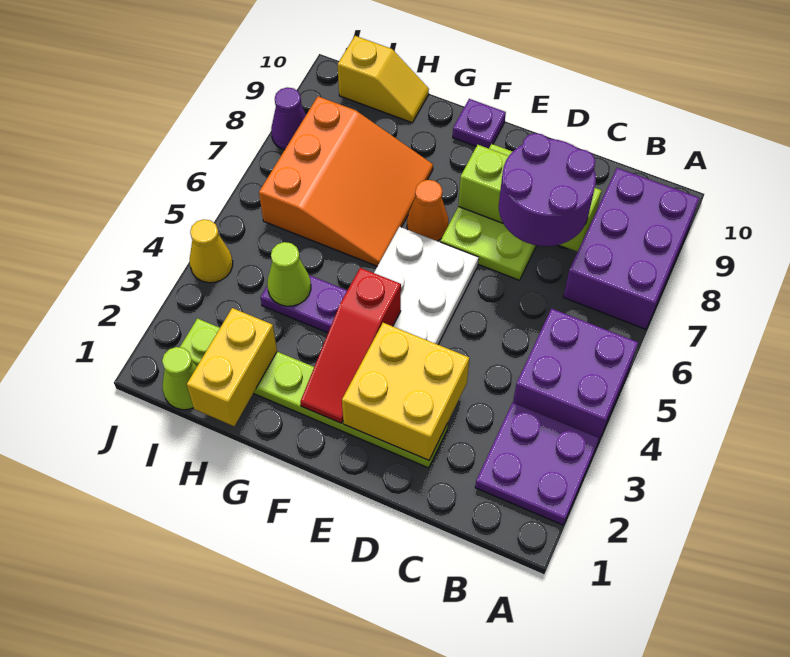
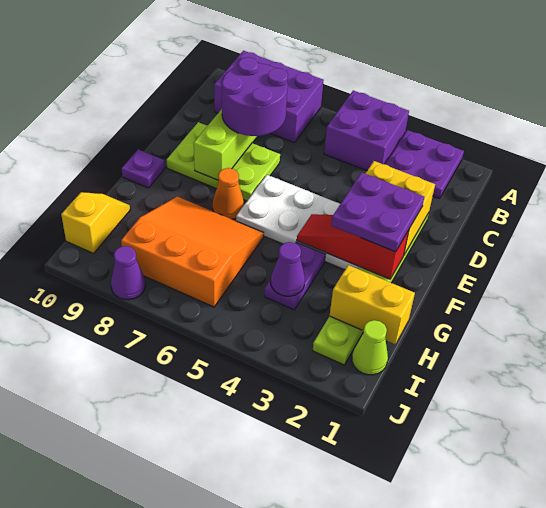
none -> purple plate E2:F3 level 3
red slope F2:F4 level 2 top 4 -> red slope F2:F4 level 2 top 2
lime cone H4 level 2 -> purple cone H4 level 2
yellow cone J4 level 1 -> none

